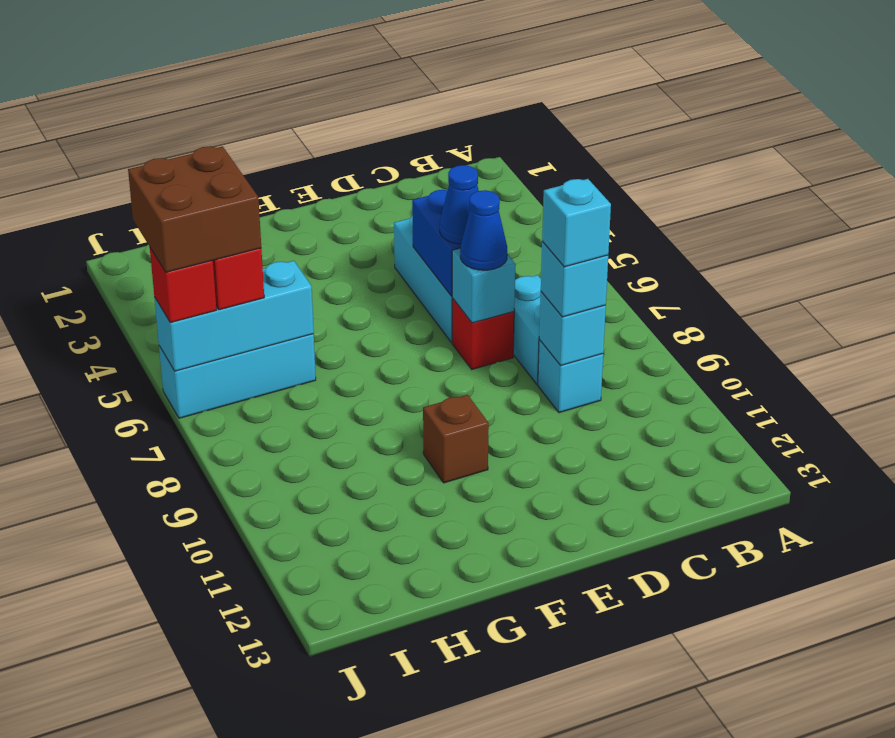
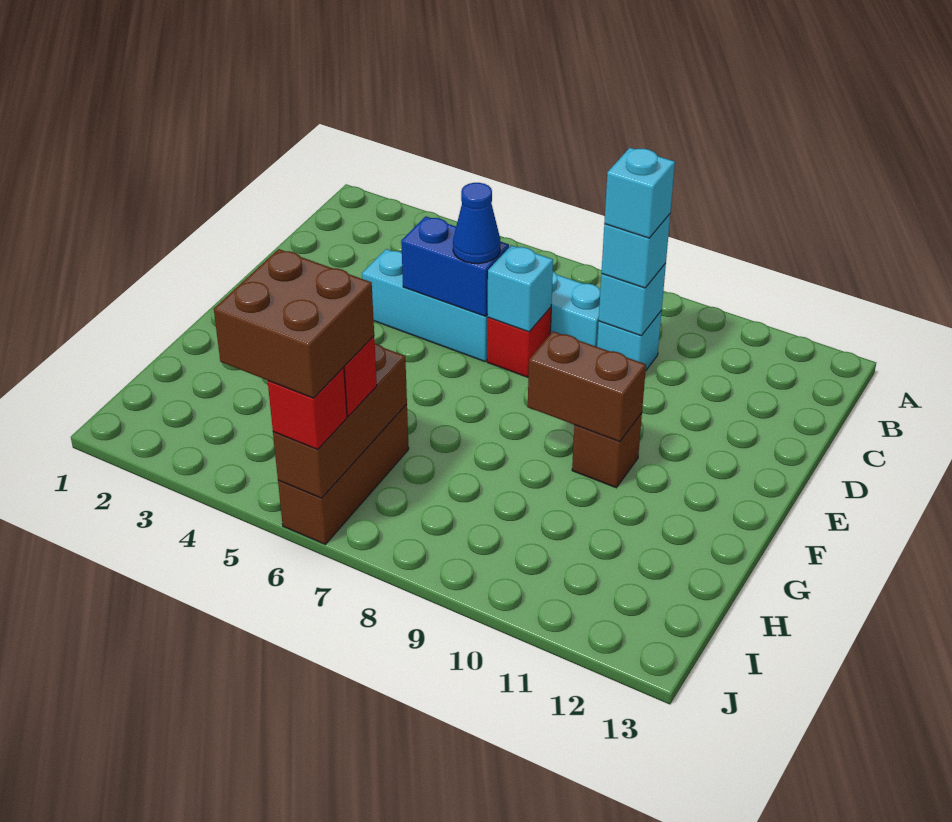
blue cone D7 level 3 -> none
none -> brown brick F9:F10 level 2
cyan brick H6:J6 level 1 -> brown brick H6:J6 level 1
cyan brick H6:J6 level 2 -> brown brick H6:J6 level 2

